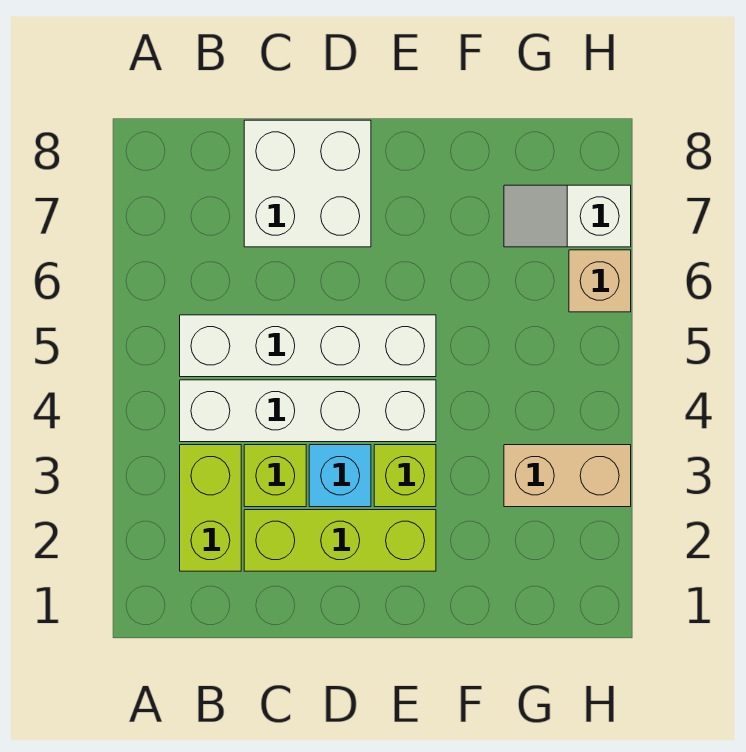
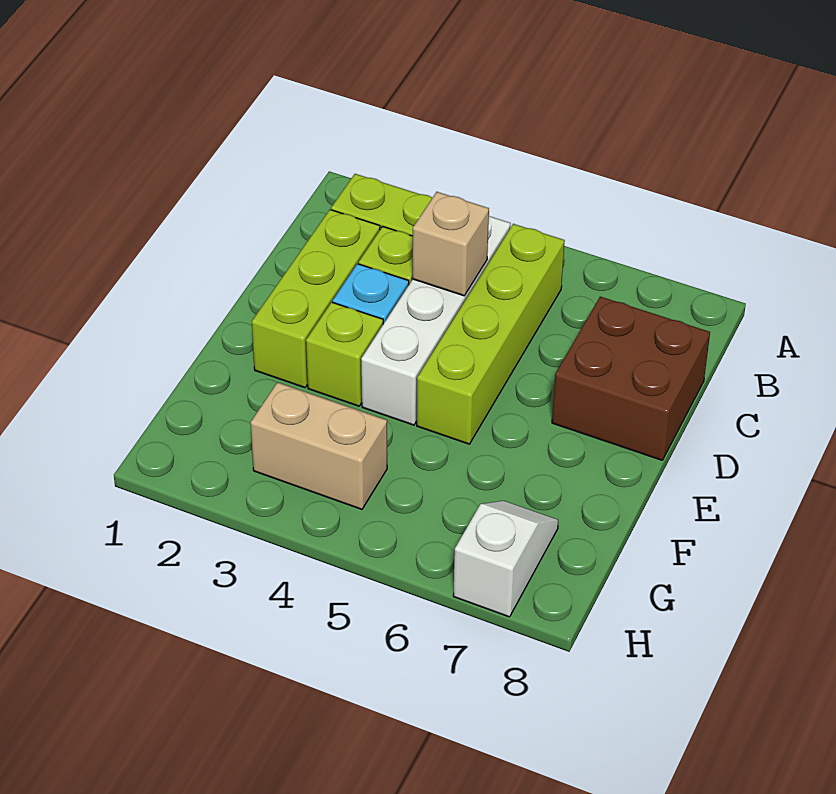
white brick B5:E5 level 1 -> lime brick B5:E5 level 1
white brick C7:D8 level 1 -> brown brick C7:D8 level 1
tan brick G3:H3 level 1 -> tan brick G3:G4 level 1
tan brick H6 level 1 -> tan brick C4 level 2

